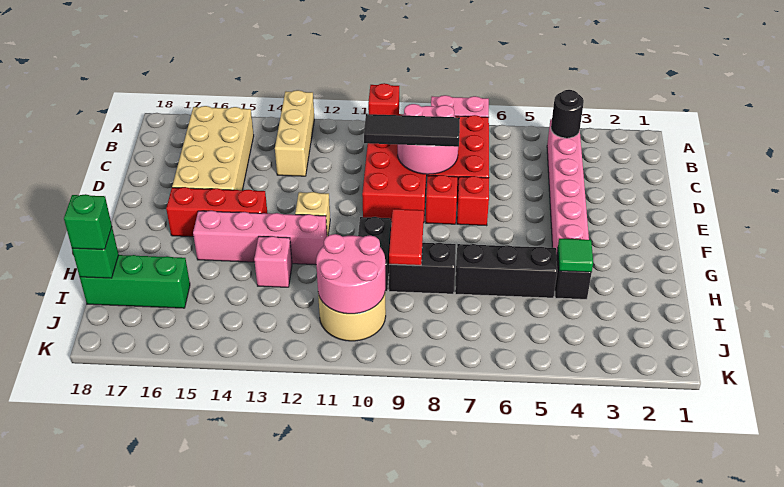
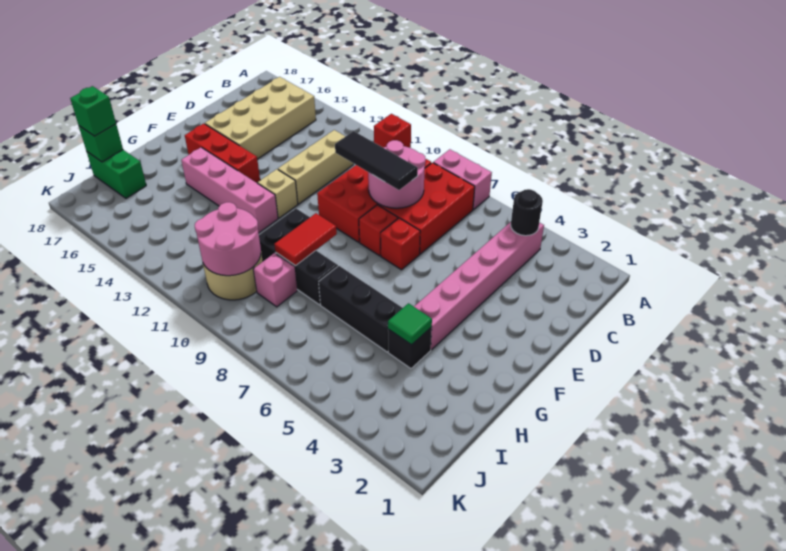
tan brick A13:C13 level 1 -> tan brick C12:E12 level 1
pink brick H13 level 1 -> pink brick I9 level 1
green brick I16:I18 level 1 -> green brick I17:I18 level 1

